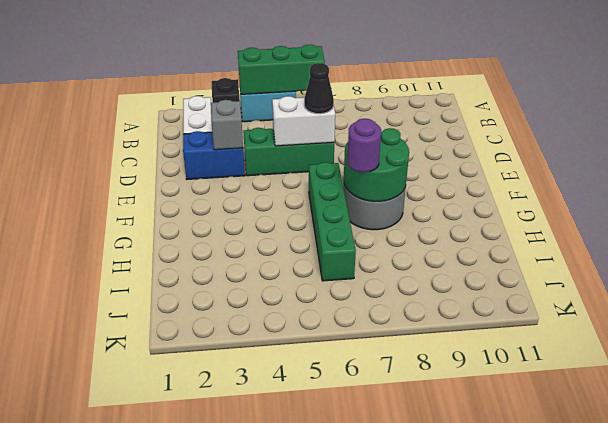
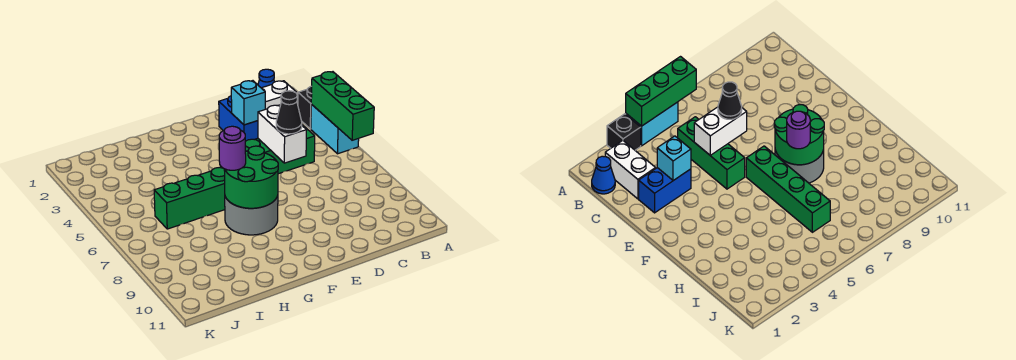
none -> blue cone B1 level 1
grey brick D3 level 2 -> cyan brick D3 level 2
green brick D4:D6 level 1 -> green brick C5:E5 level 1

